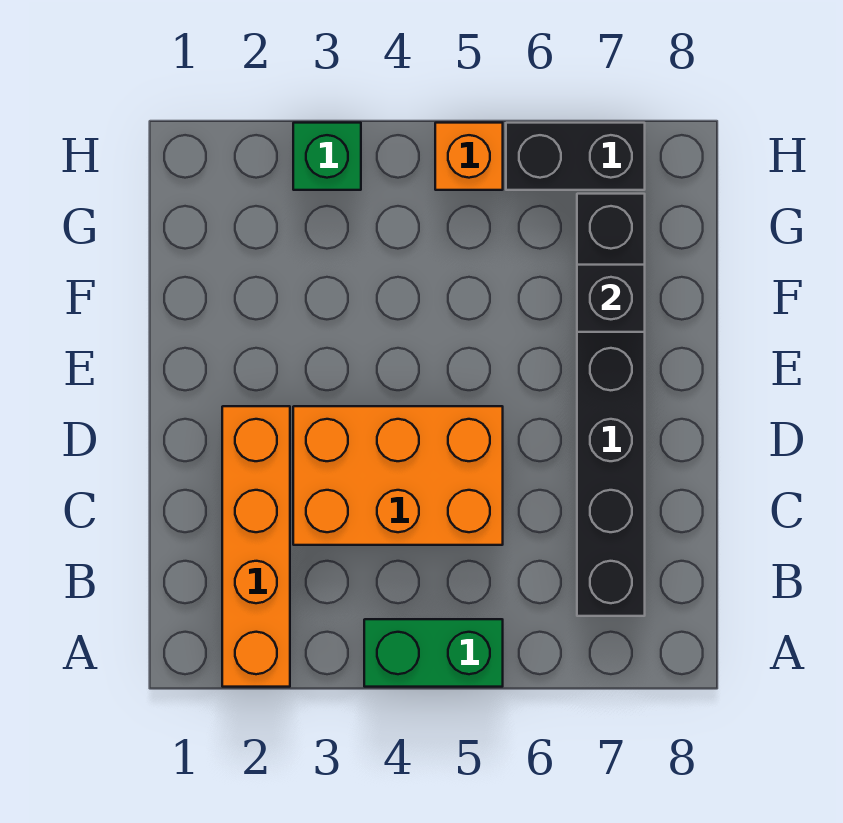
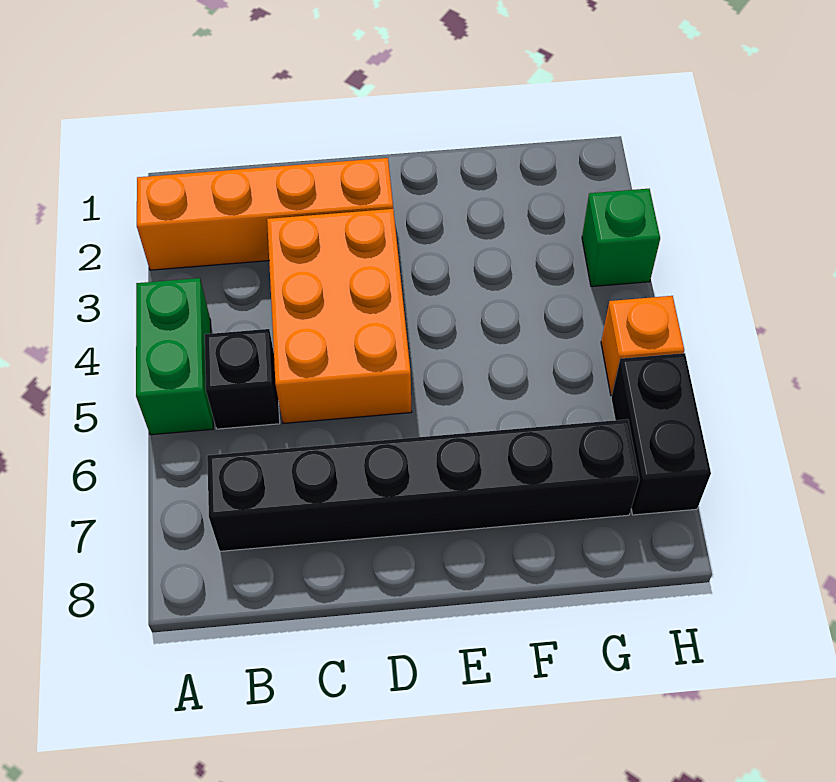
black brick F7 level 2 -> black brick B5 level 1

